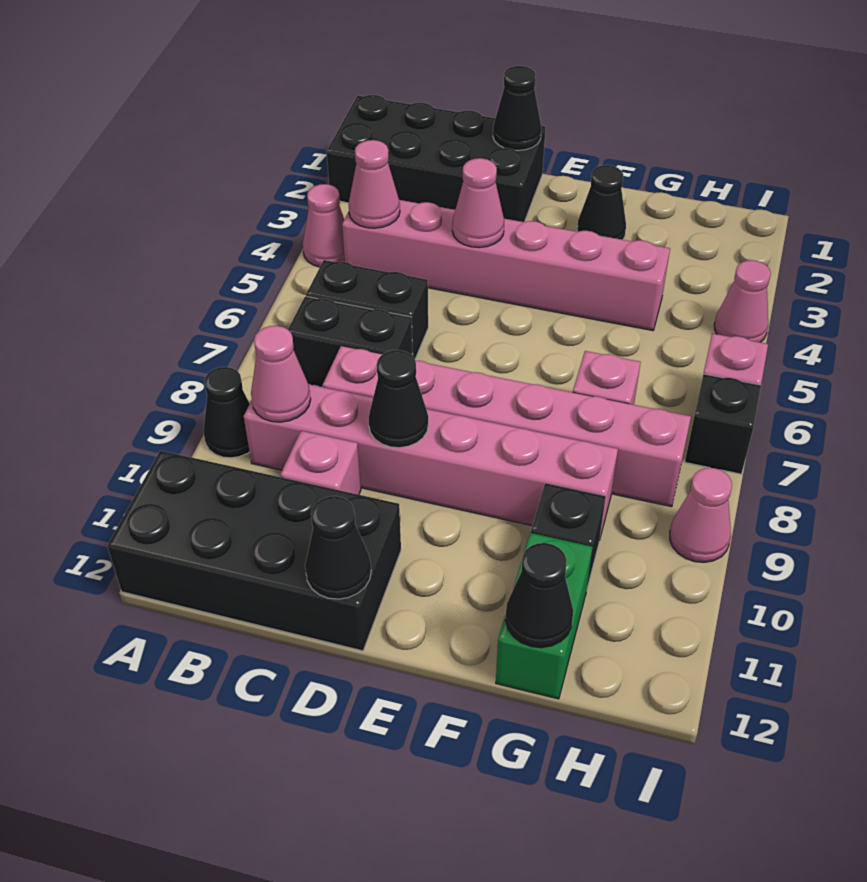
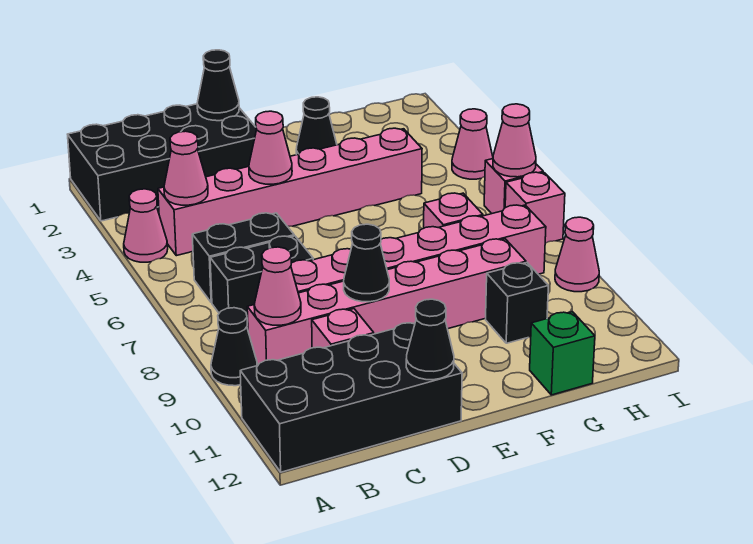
green brick G11:G12 level 1 -> green brick G12 level 1
black cone G12 level 2 -> none
none -> pink cone I6 level 2
black brick I7 level 1 -> pink brick I7 level 1

